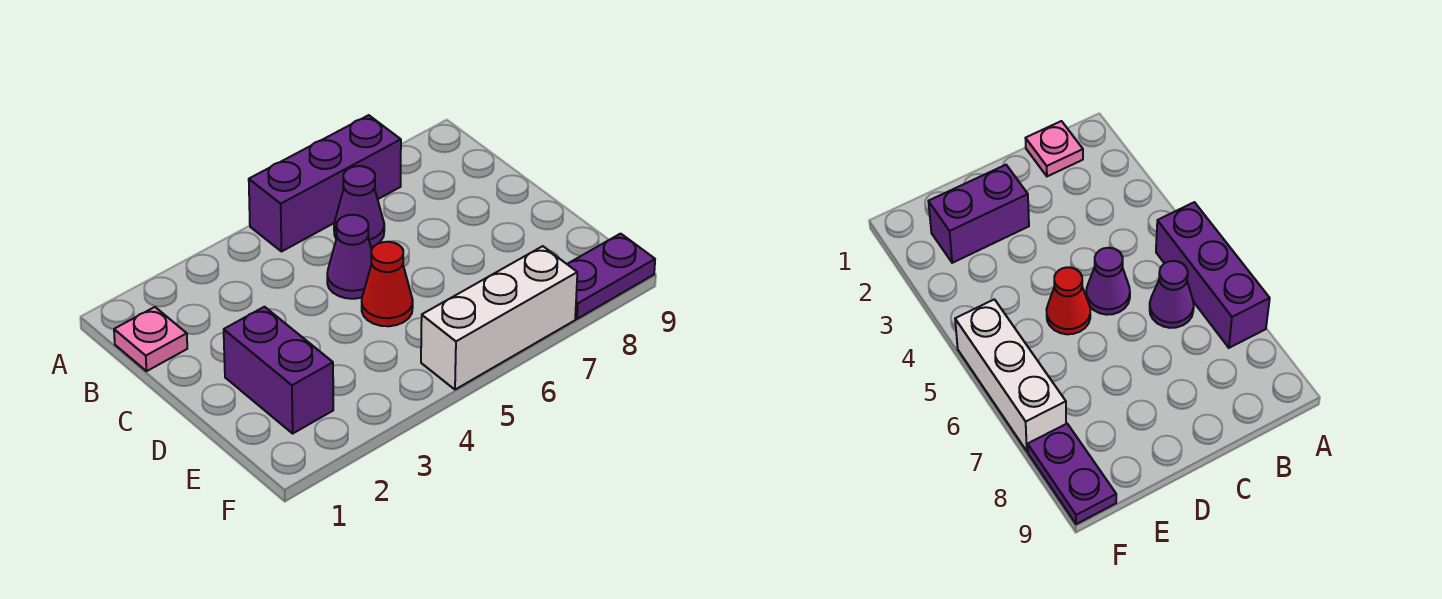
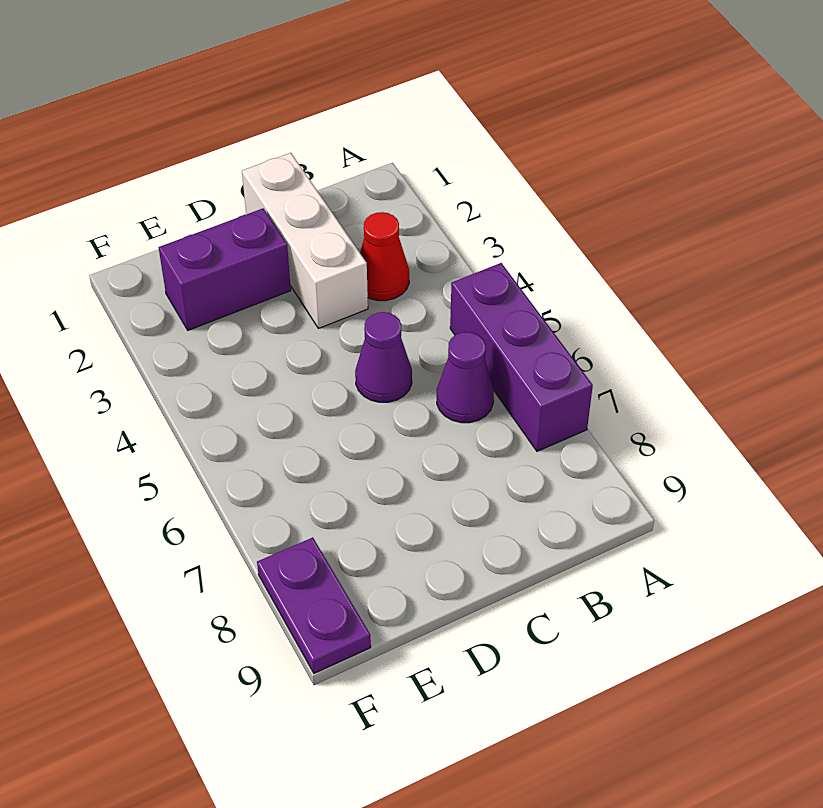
pink plate B1 level 1 -> none
red cone D5 level 1 -> red cone B3 level 1
white brick F5:F7 level 1 -> white brick C1:C3 level 1

